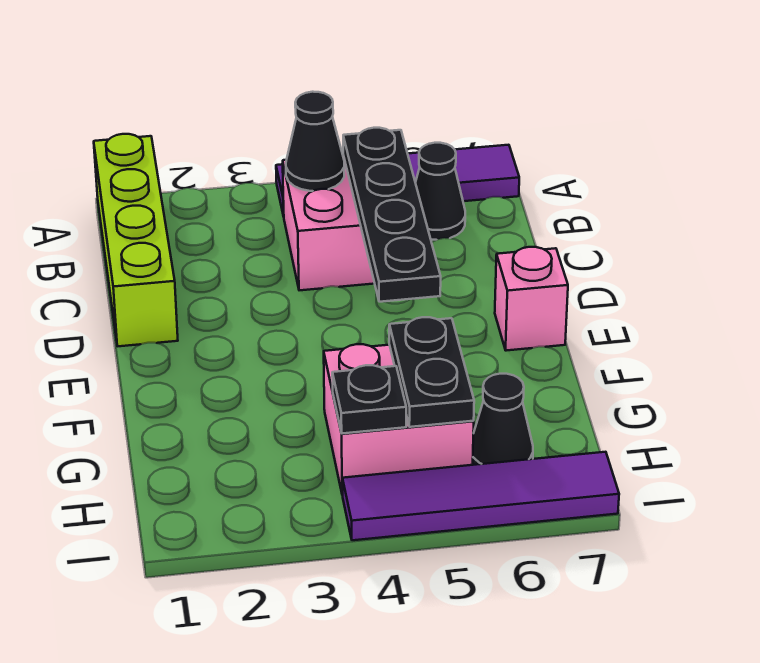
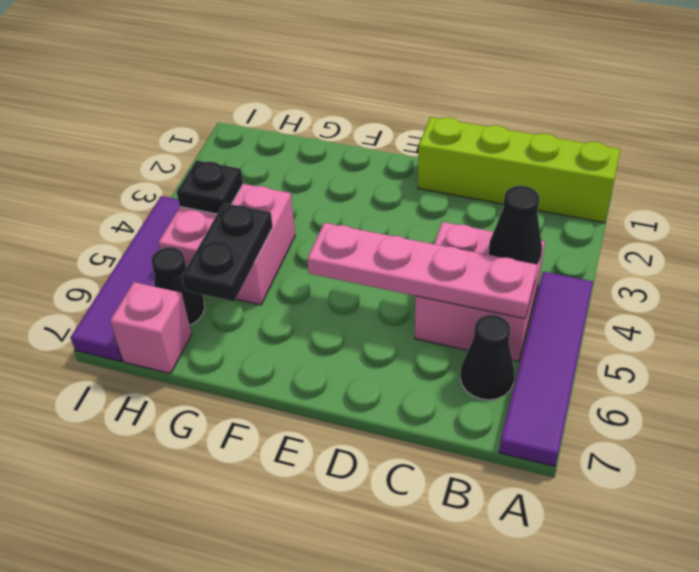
black plate B5:E5 level 2 -> pink plate B5:E5 level 2
pink brick E7 level 1 -> pink brick H7 level 1
black plate G5:H5 level 2 -> black plate G5:G6 level 2

